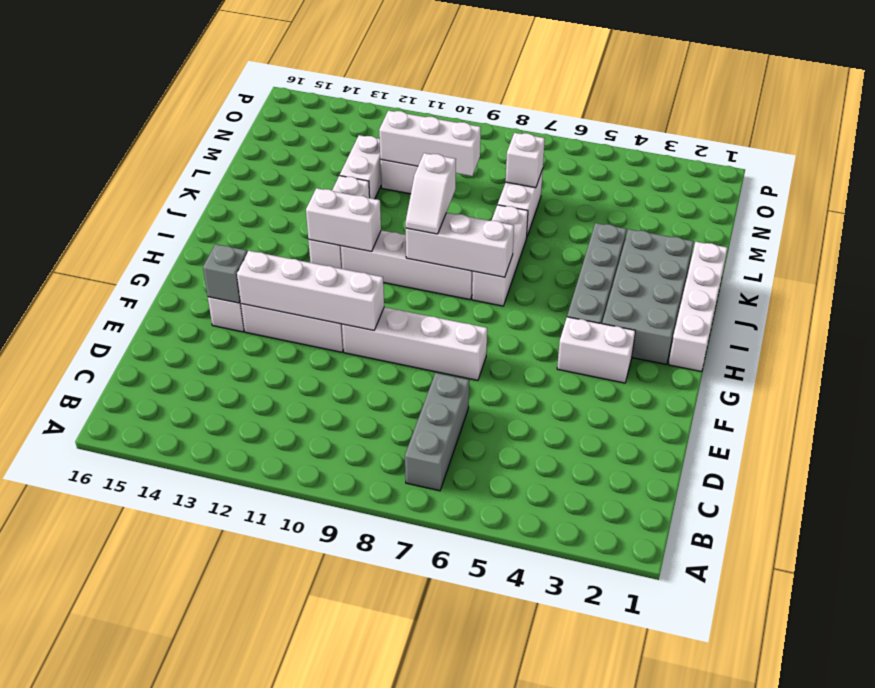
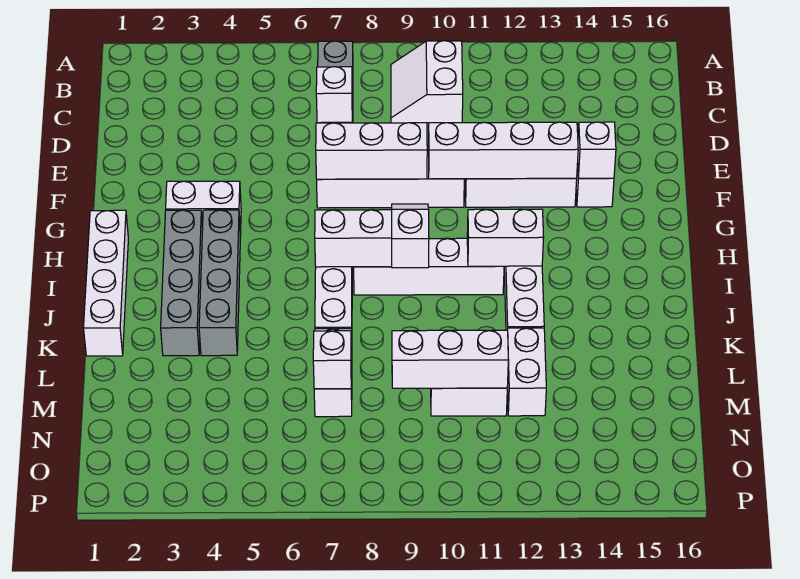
none -> white slope B9:C10 level 1 top 10
none -> white brick D7 level 2
none -> white brick F7:F9 level 2
grey brick F14 level 2 -> white brick F14 level 2
grey brick H2:K3 level 1 -> grey brick H3:K3 level 1

